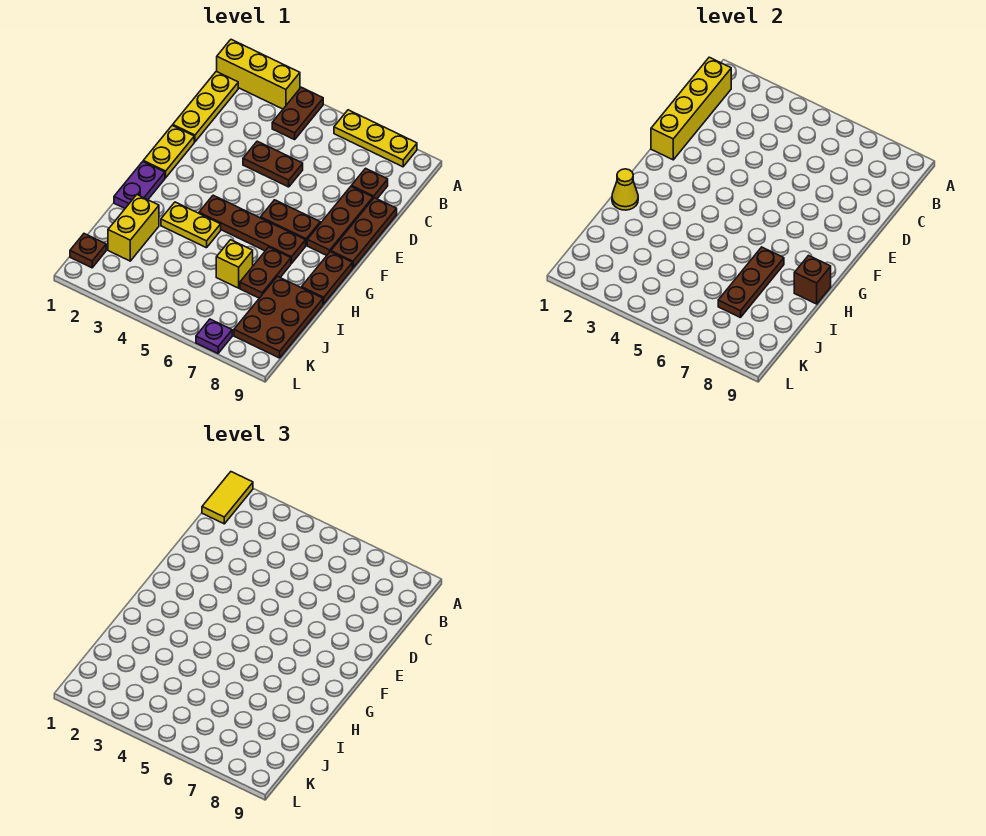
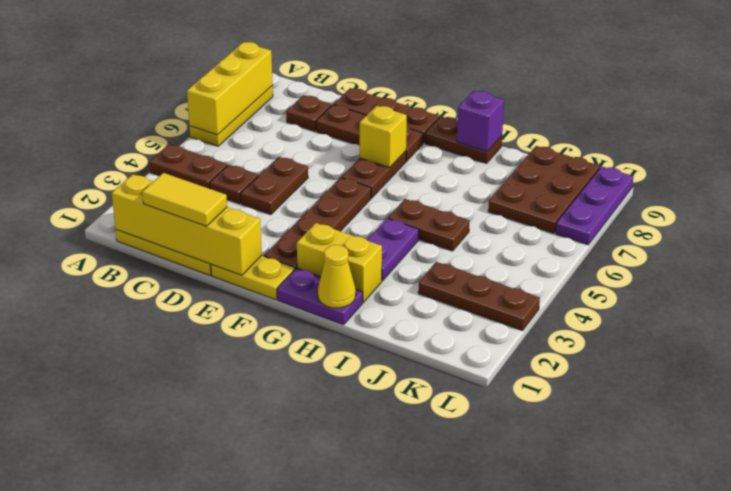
yellow brick A1:A3 level 1 -> yellow brick A6:A8 level 2
yellow tile A1:B1 level 3 -> yellow tile C1:D1 level 3
brown plate G4:G7 level 1 -> brown plate F2:F5 level 1
yellow plate H3:H4 level 1 -> purple plate H3:H4 level 1
brown plate H7:I7 level 1 -> brown plate H5:I5 level 1
brown plate H7:J7 level 2 -> brown plate J3:L3 level 1
brown brick H9 level 2 -> purple brick H9 level 2
yellow brick I2:J2 level 1 -> yellow brick G2:H2 level 1
yellow brick I6 level 1 -> yellow brick F7 level 2
brown plate I8:K9 level 1 -> brown plate J7:K9 level 1
brown plate K1 level 1 -> brown plate C4 level 1
purple plate L7 level 1 -> purple plate L7:L9 level 1

